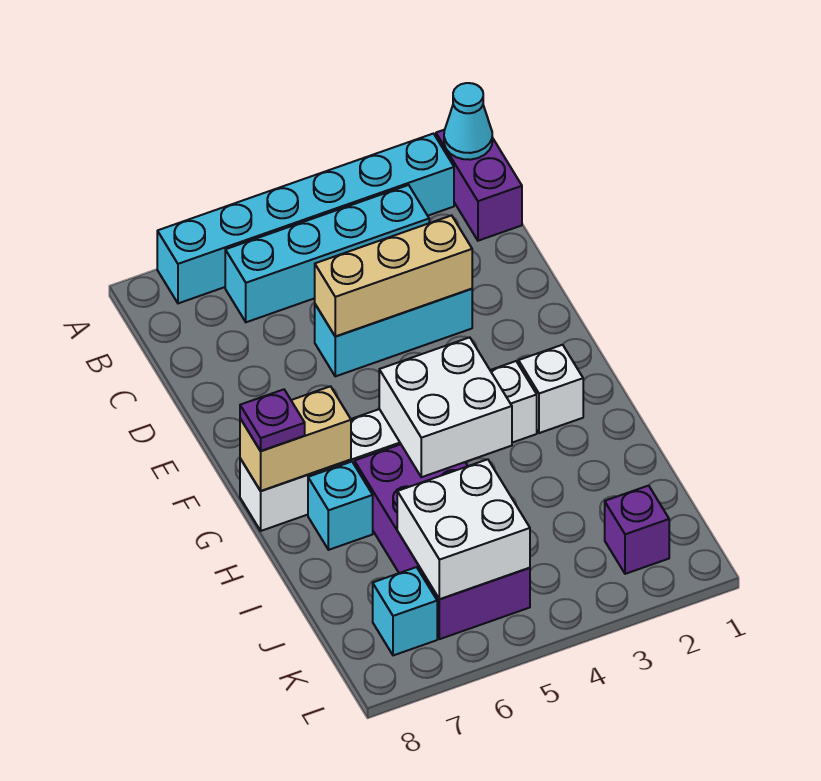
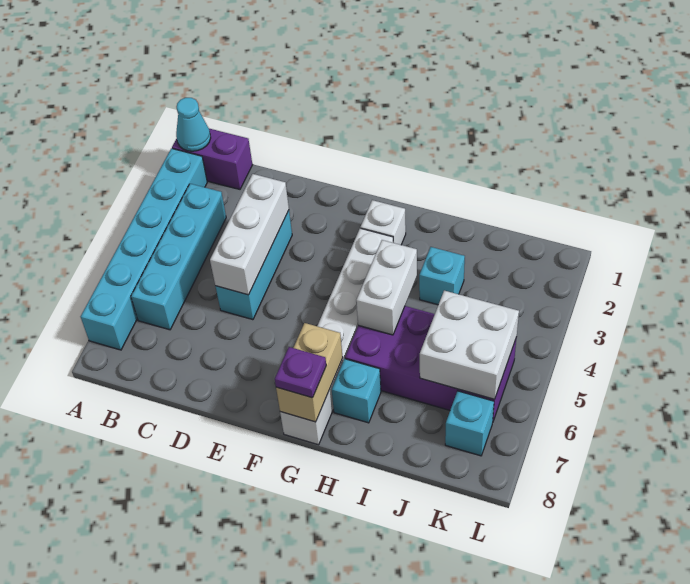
tan brick D3:D5 level 2 -> white brick D3:D5 level 2
white brick G4:H5 level 2 -> white brick H4:H5 level 2
none -> cyan brick I3 level 1
purple brick K2 level 1 -> none

